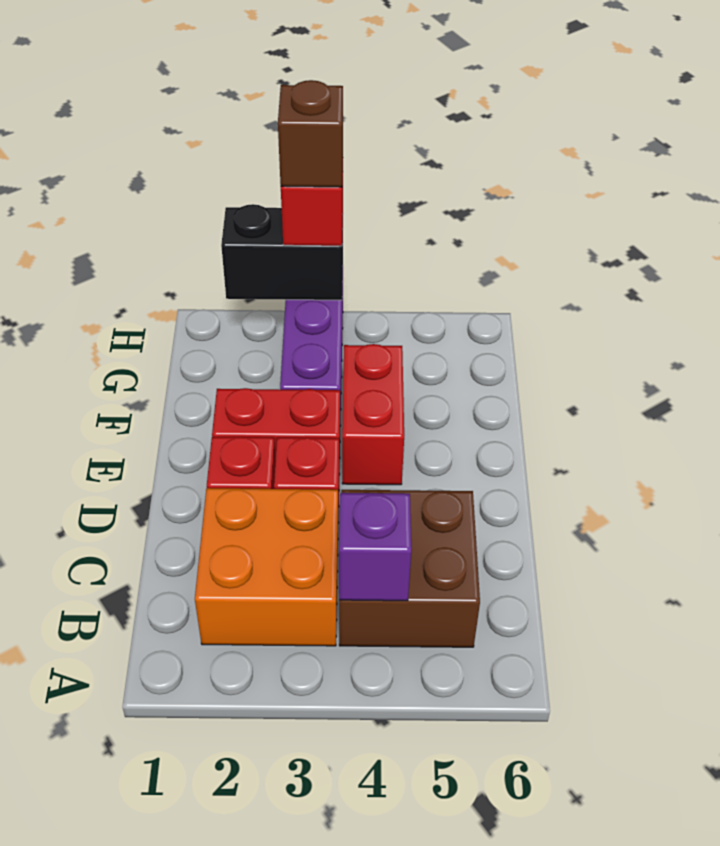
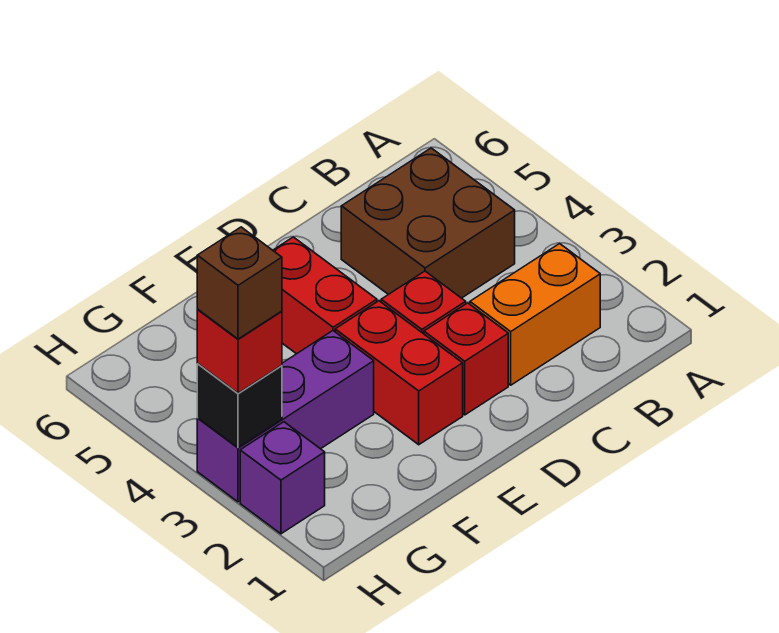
orange brick B2:C3 level 1 -> orange brick B2:C2 level 1
purple brick B4 level 2 -> purple brick H2 level 1
red brick E4:F4 level 1 -> red brick E4:E5 level 1
black brick H2:H3 level 2 -> black brick H3 level 2

